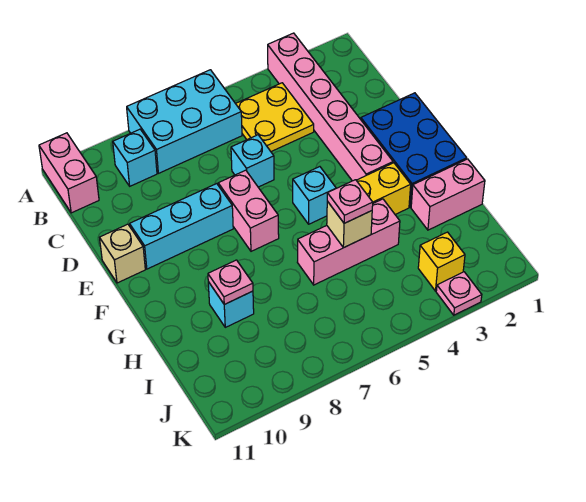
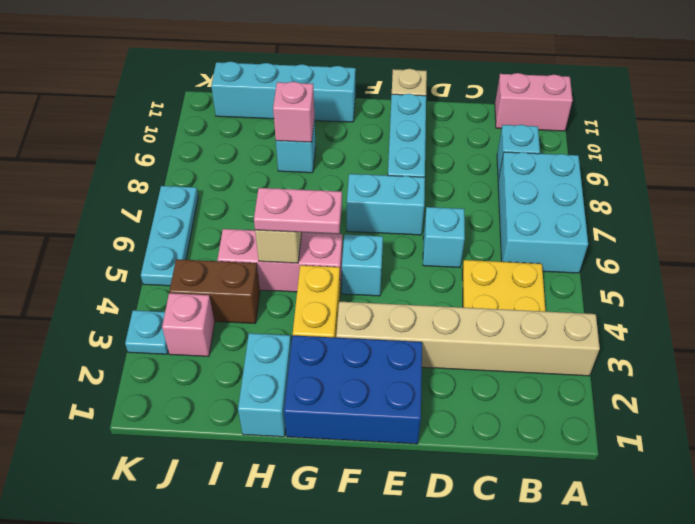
pink brick A3:F3 level 1 -> tan brick A3:F3 level 1
pink brick E7:F7 level 1 -> cyan brick E7:F7 level 1
none -> cyan brick G11:J11 level 1
pink brick H1:H2 level 1 -> cyan brick H1:H2 level 1
pink brick H4:H6 level 1 -> pink brick G5:I5 level 1
pink plate H5 level 3 -> pink plate G5:H5 level 3
pink plate H9 level 2 -> pink brick H9 level 2
none -> brown brick I4:J4 level 1
yellow brick J3 level 1 -> pink brick J3 level 1
pink plate K3 level 1 -> cyan plate K3 level 1
none -> cyan plate K5:K7 level 1

